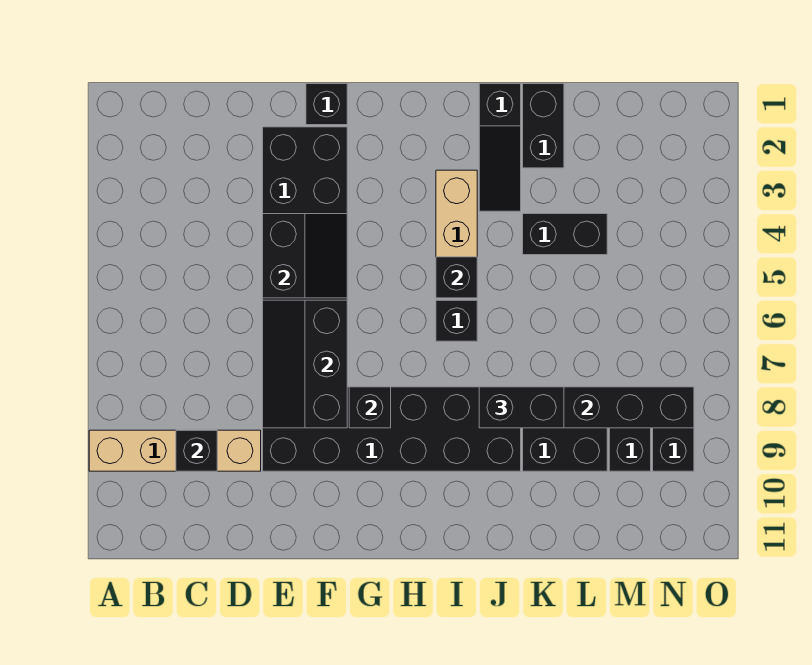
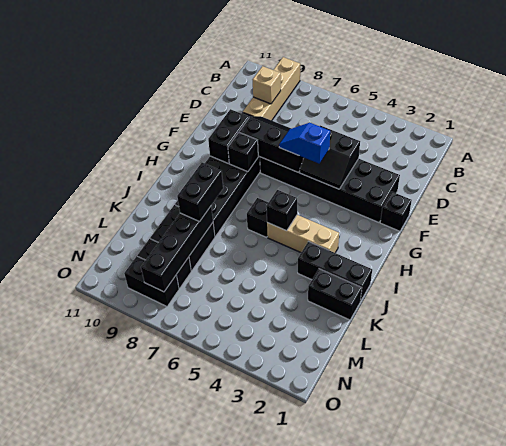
black brick C9 level 2 -> tan brick C9 level 2
none -> blue slope F5:F6 level 3 top 5
black slope J1:J3 level 1 top 1 -> black brick J1:J3 level 1
black brick K4:L4 level 1 -> black brick F9:G9 level 2

